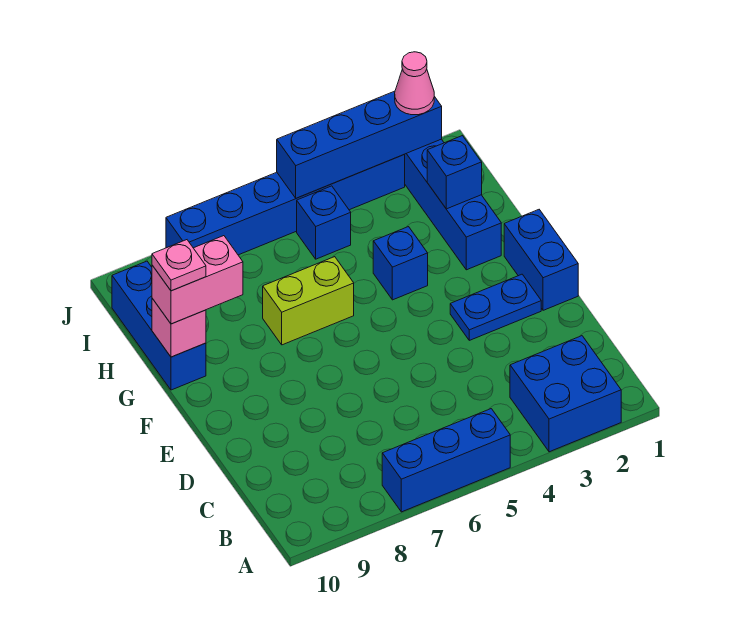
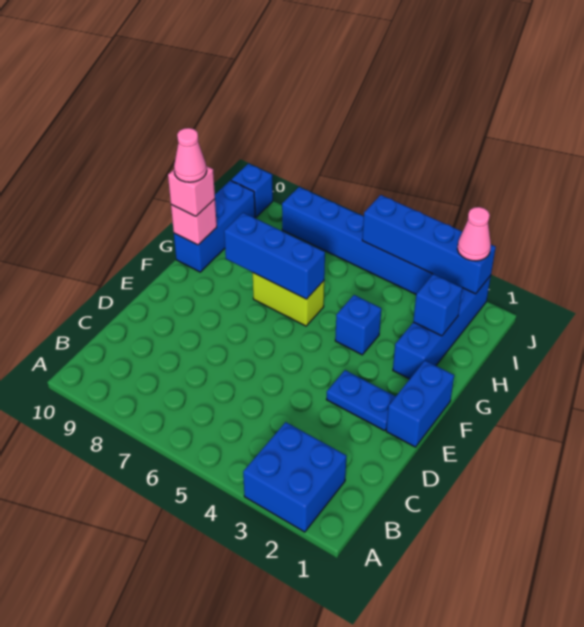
blue brick A5:A7 level 1 -> blue brick G6:G8 level 2
pink brick G9:G10 level 3 -> pink brick G10 level 3
pink plate G10 level 4 -> pink cone G10 level 4
blue brick I5 level 1 -> blue brick J10 level 1

